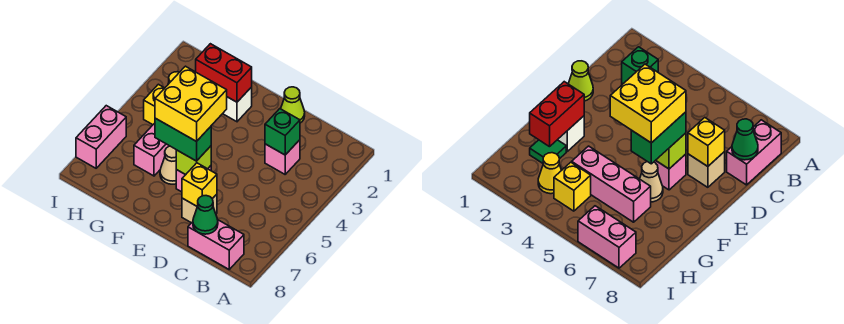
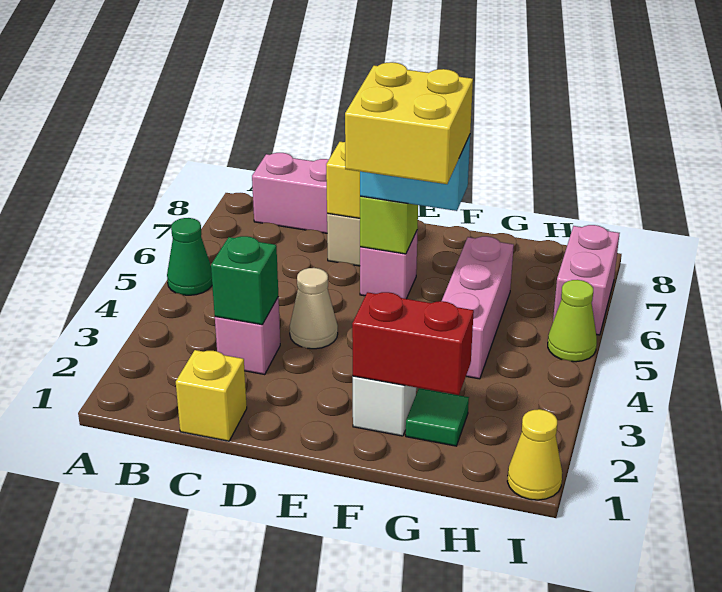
green cone C8 level 2 -> green cone A5 level 1
lime cone D1 level 1 -> lime cone I5 level 1
green brick E6:F6 level 3 -> cyan brick E6:F6 level 3
tan cone F6 level 1 -> tan cone D4 level 1
yellow cone H3 level 1 -> yellow cone I1 level 1
yellow brick H4 level 1 -> yellow brick C1 level 1

